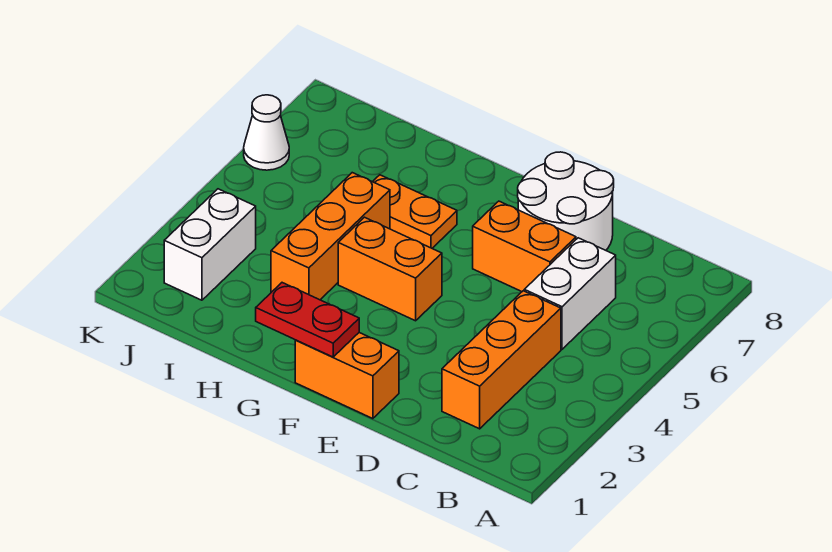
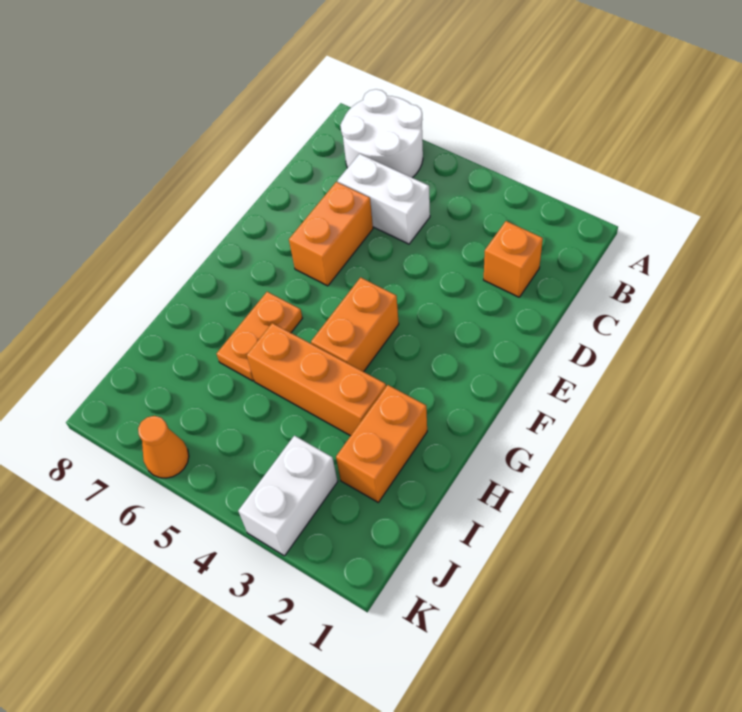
orange brick C2:C4 level 1 -> orange brick C2 level 1
white round brick D7:E8 level 1 -> white round brick A6:B7 level 1
orange brick E1:F1 level 1 -> orange brick H2:I2 level 1
red plate F1:G1 level 2 -> none
white brick J2:J3 level 1 -> white brick J3:K3 level 1
white cone K6 level 1 -> orange cone K6 level 1

